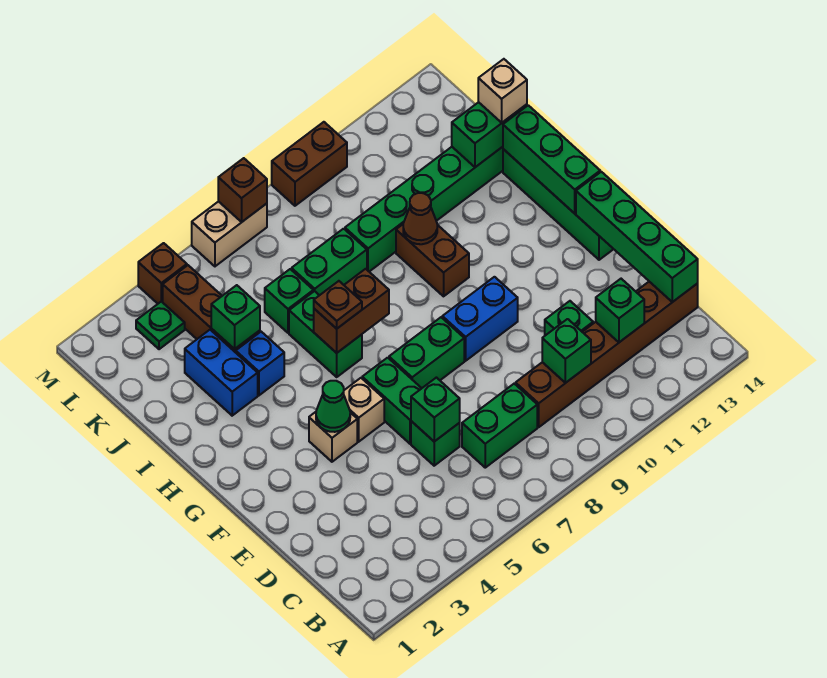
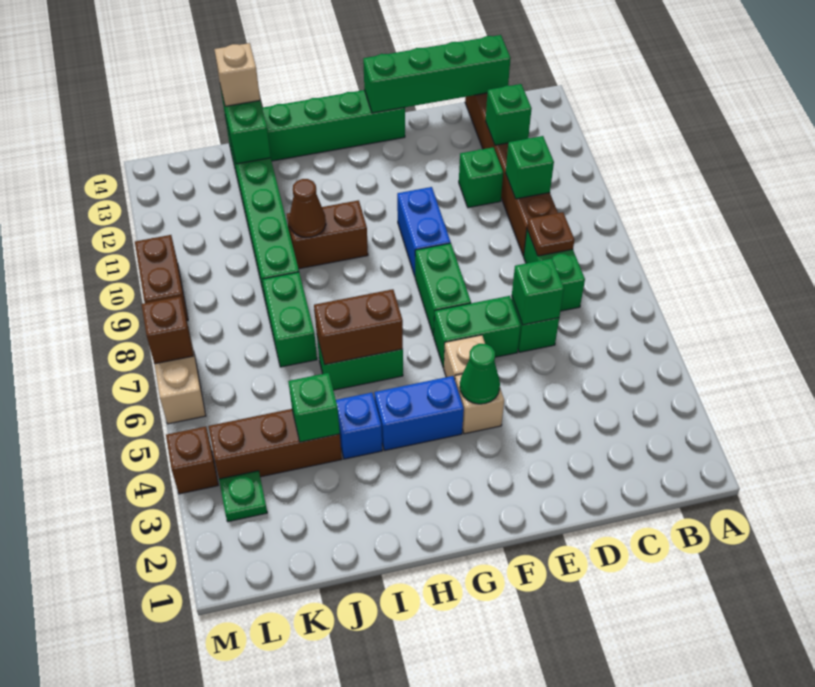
green brick G14:I14 level 2 -> none
brown brick H6:H7 level 2 -> brown brick H6:I6 level 2
brown plate H6 level 3 -> brown plate C8 level 2
blue brick I3:J3 level 1 -> blue brick G4:H4 level 1
green brick J6 level 1 -> none

